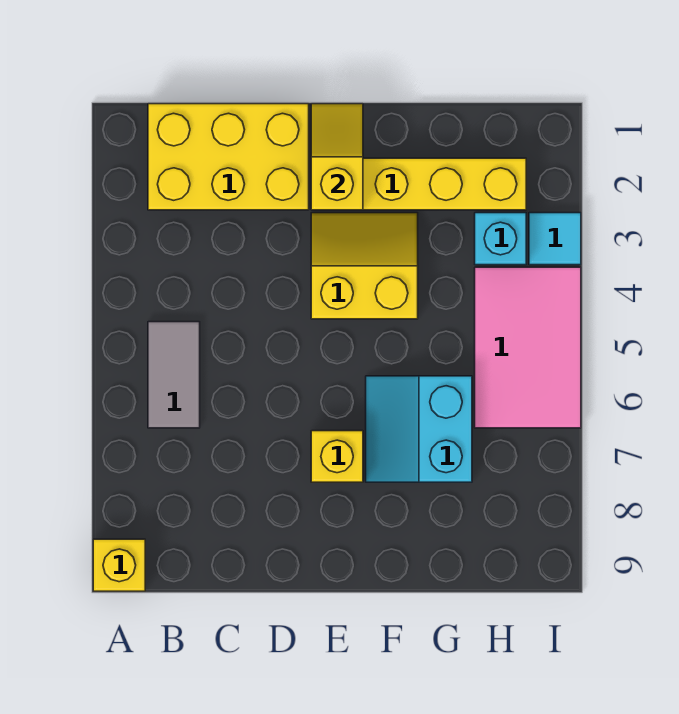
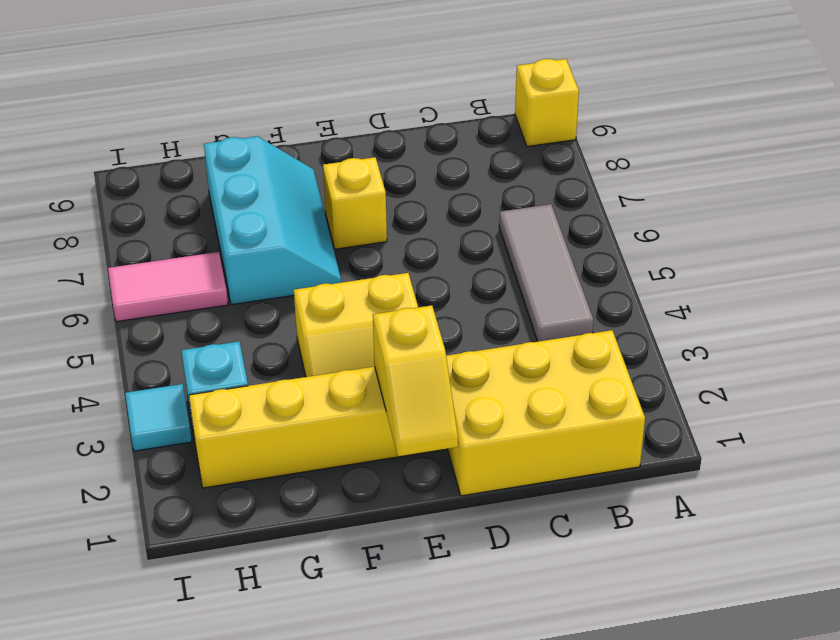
grey tile B5:B6 level 1 -> grey tile B4:B6 level 1
cyan slope F6:G7 level 1 top G -> cyan slope F6:G8 level 1 top G
pink tile H4:I6 level 1 -> pink tile H6:I6 level 1

